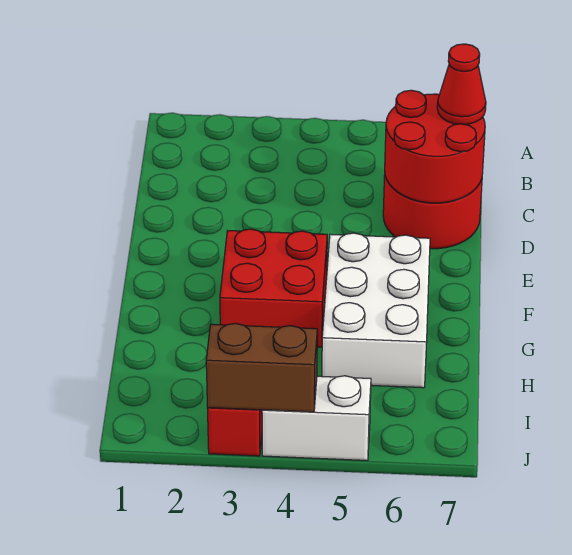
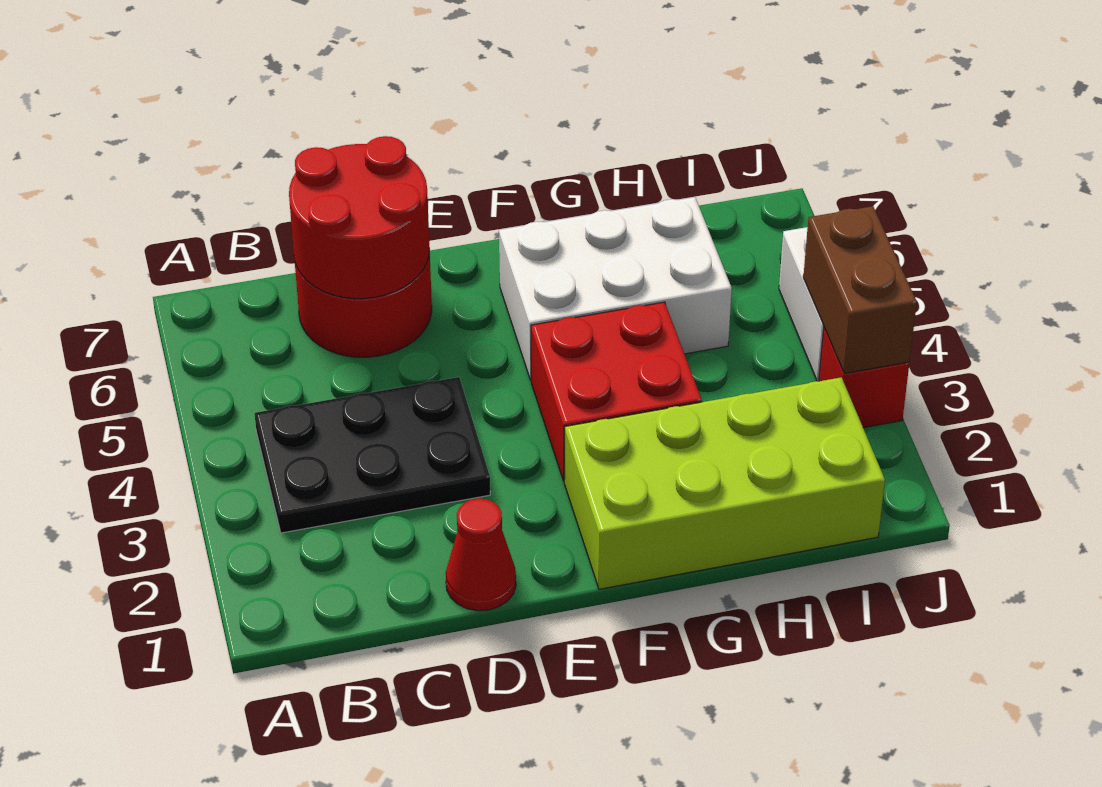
none -> black plate B3:D4 level 1
red cone C7 level 3 -> red cone D1 level 1
none -> lime brick F1:I2 level 1

